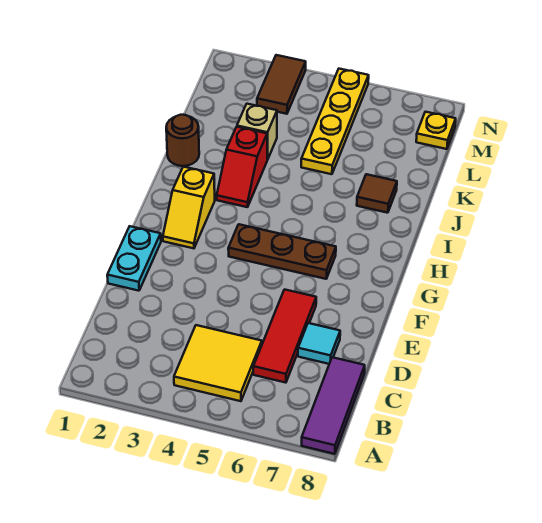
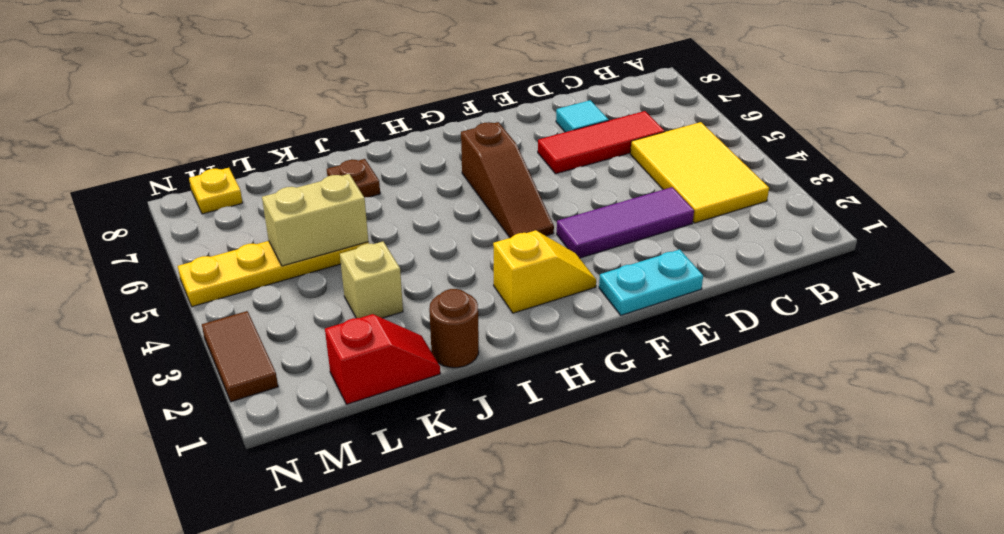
purple tile A8:C8 level 1 -> purple tile D3:F3 level 1
yellow tile B4:C5 level 1 -> yellow tile B3:C5 level 1
brown plate G4:G6 level 1 -> brown slope G4:G6 level 1 top 6
red slope I3:J3 level 1 top J -> red slope K1:L1 level 1 top L
brown tile J7 level 1 -> brown plate J7 level 1
none -> tan brick K5:L5 level 2
brown tile M3:N3 level 1 -> brown tile N2:N3 level 1

